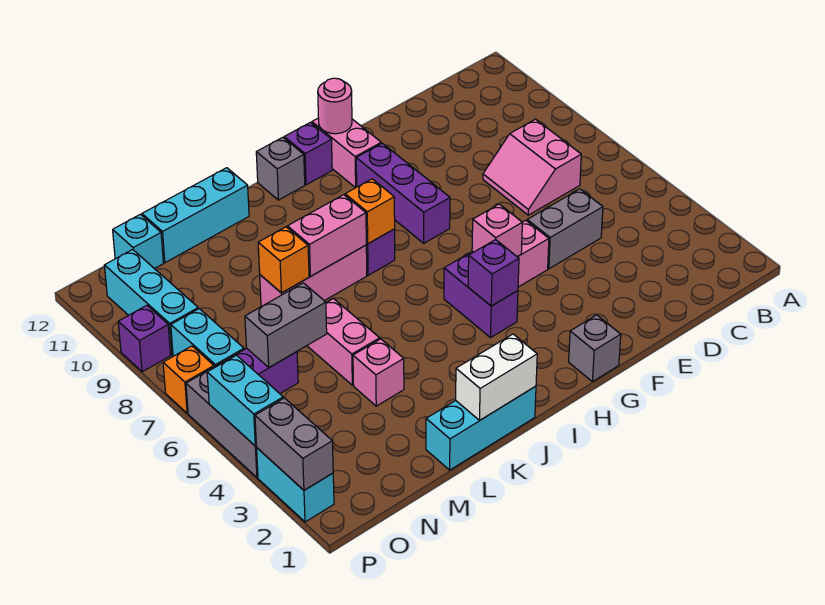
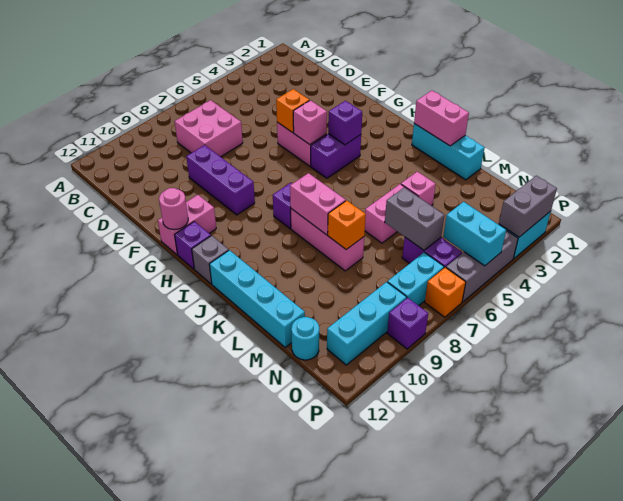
pink slope C7:D8 level 1 top C -> pink brick C7:D8 level 1
grey brick D5:E5 level 1 -> none
grey brick G1 level 1 -> none
purple brick G8:G10 level 1 -> purple brick E9:G9 level 1
orange brick I8 level 2 -> orange brick F5 level 2
white brick J1:K1 level 2 -> pink brick J1:K1 level 2
cyan brick K12:M12 level 1 -> cyan brick J12:M12 level 1
cyan brick N12 level 1 -> cyan round brick N12 level 1
cyan brick P4:P5 level 2 -> cyan brick O5:P5 level 2

